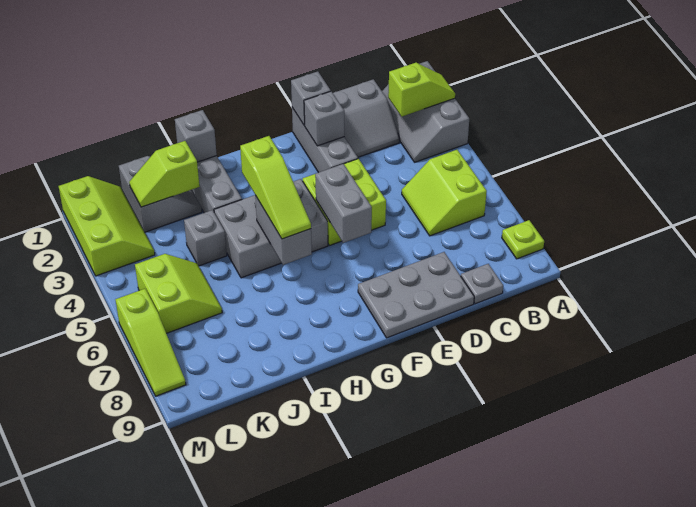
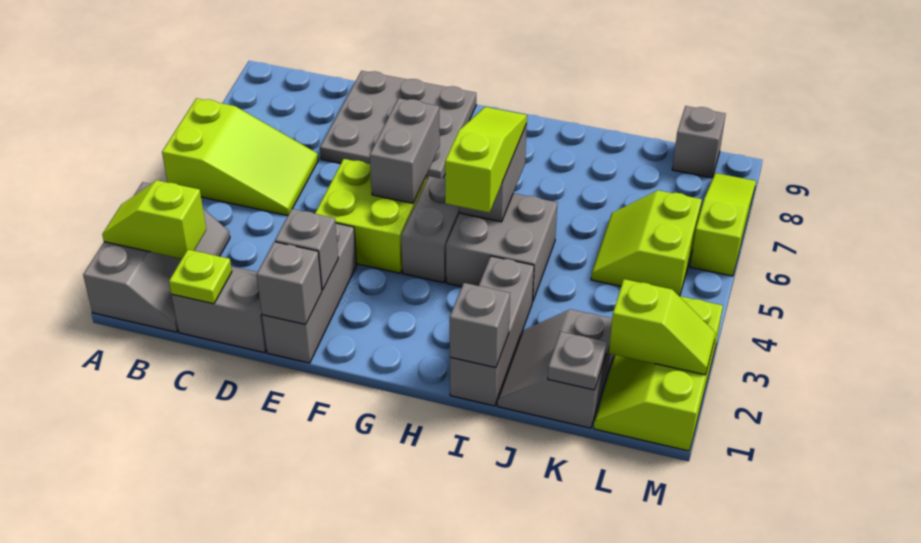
lime plate A8 level 1 -> lime plate C1 level 2
lime slope B5:C6 level 1 top B -> lime slope A5:C6 level 1 top A
grey plate C9 level 1 -> grey plate K1 level 2
grey plate D8:F9 level 1 -> grey plate D7:F9 level 1
lime slope J2:K2 level 2 top J -> lime slope L2:M2 level 2 top L
grey brick J4 level 1 -> grey brick L9 level 1

